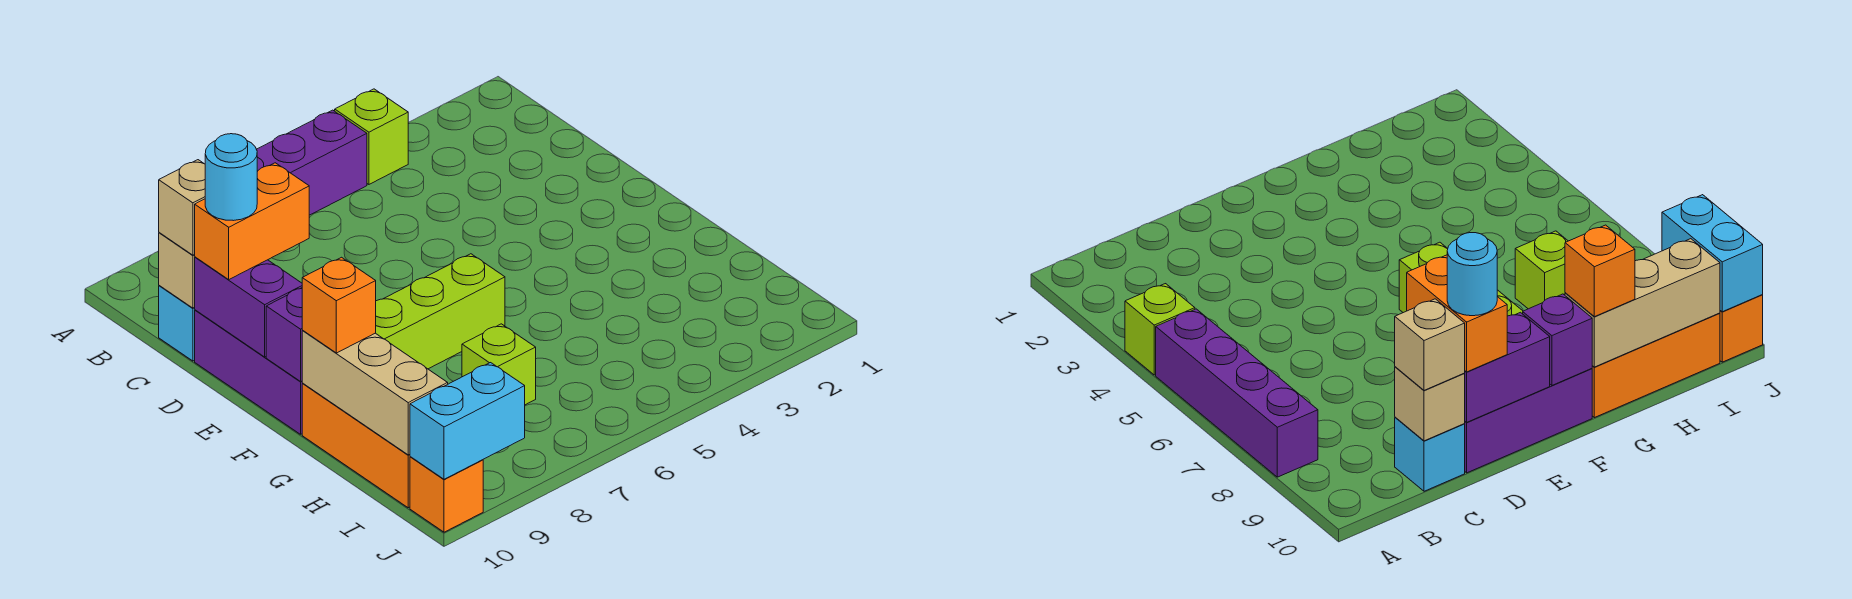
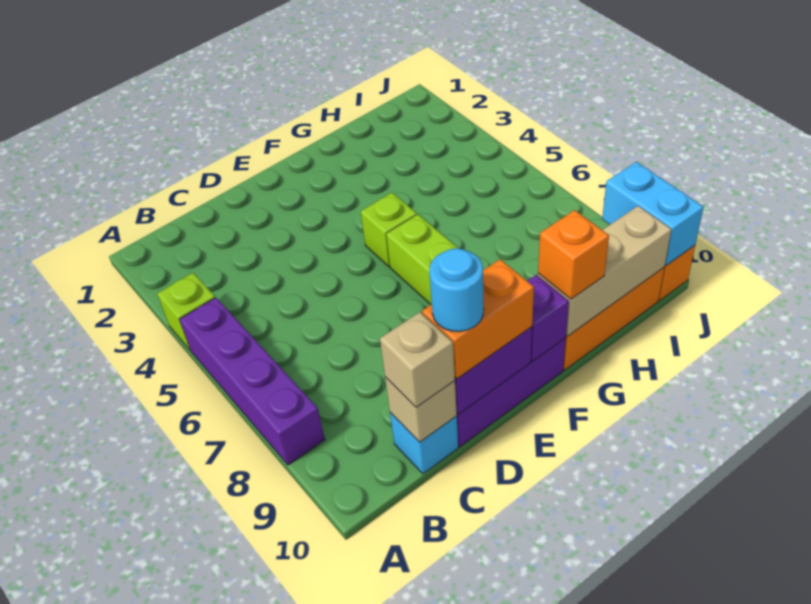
orange brick D9:D10 level 3 -> orange brick D10:E10 level 3
lime brick H7 level 1 -> lime brick F5 level 1

